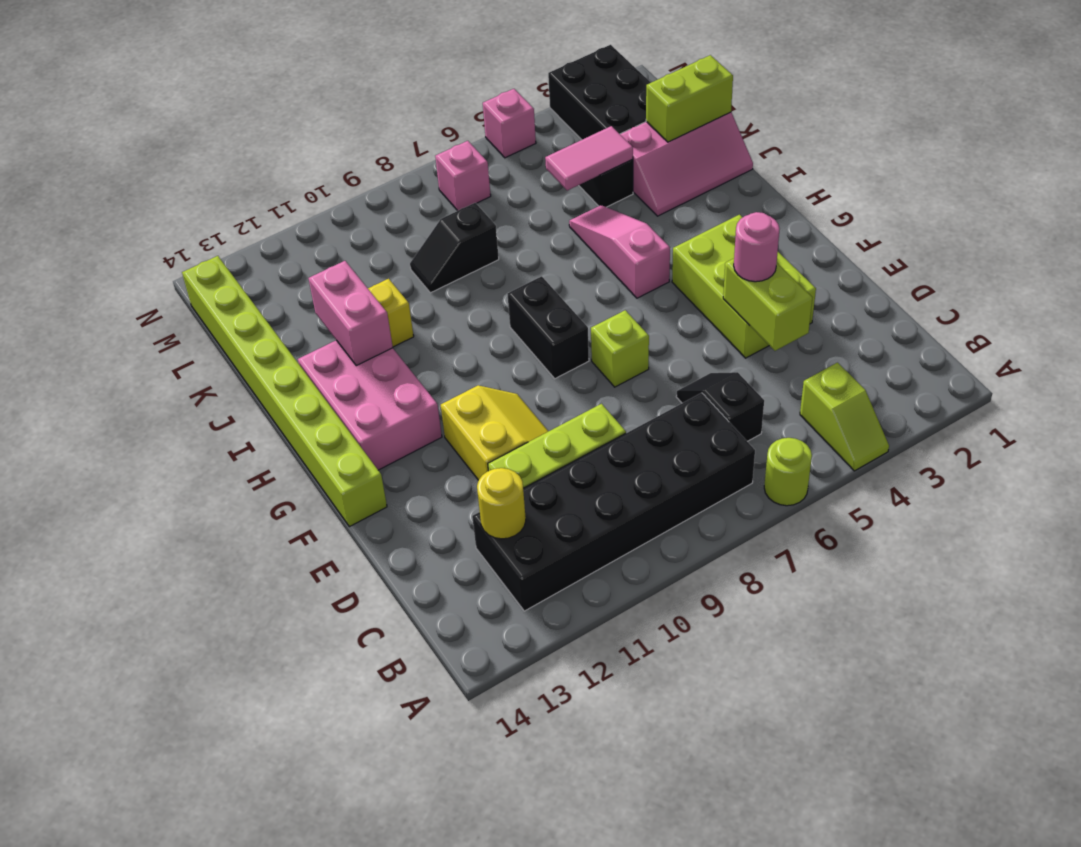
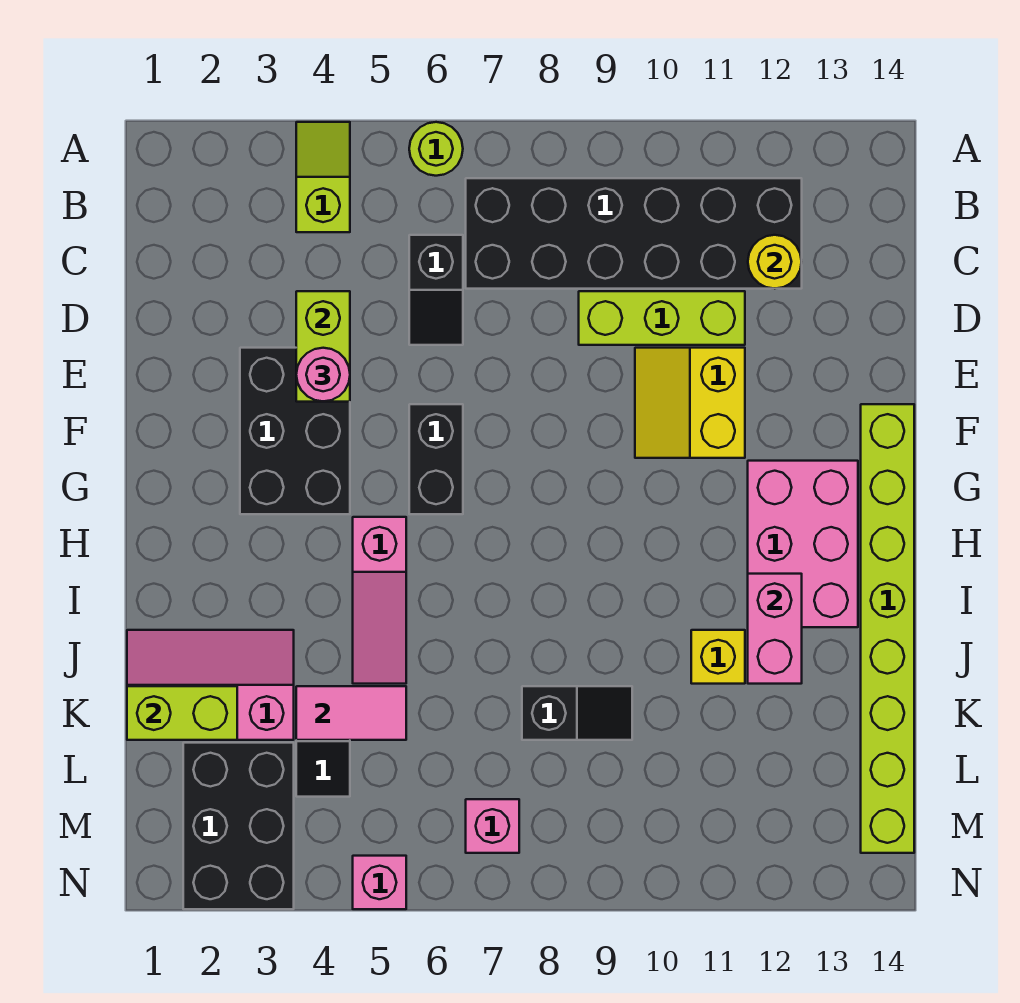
lime brick E3:G4 level 1 -> black brick E3:G4 level 1
lime brick F7 level 1 -> none
black brick G8:H8 level 1 -> black brick F6:G6 level 1

